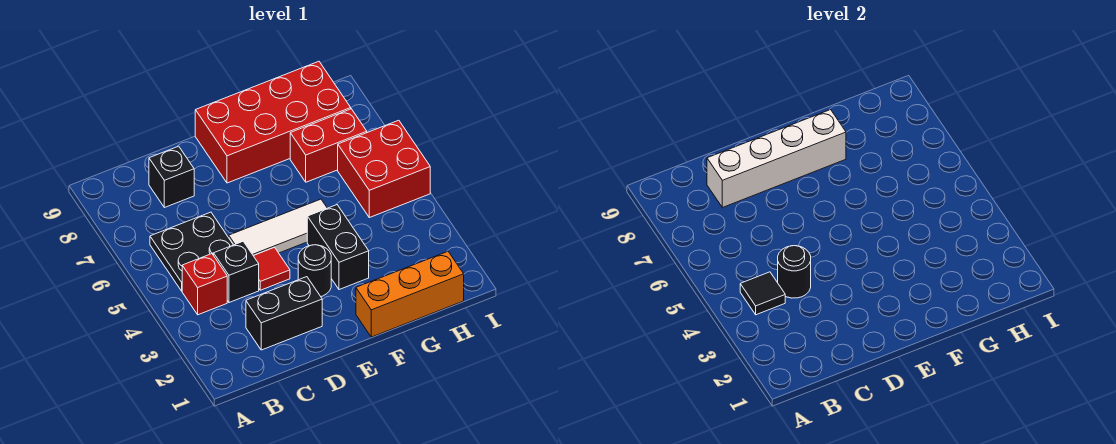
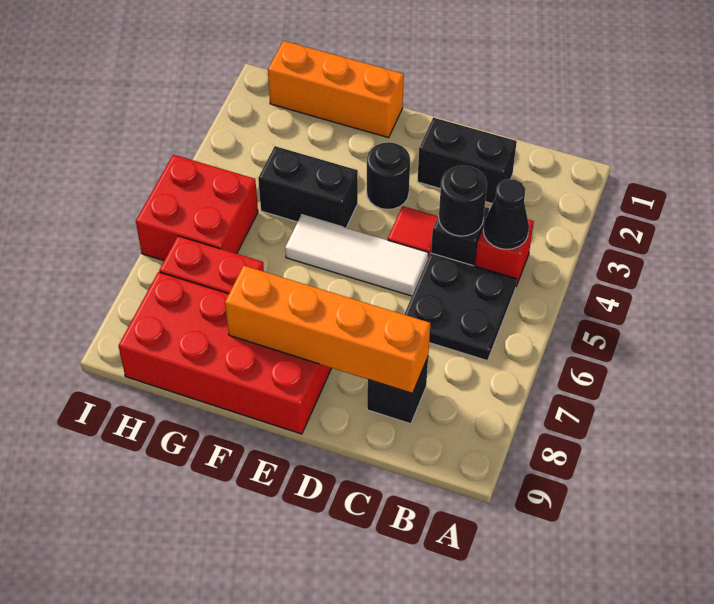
black tile B4 level 2 -> black cone B4 level 2
white brick C8:F8 level 2 -> orange brick C8:F8 level 2
black brick F3:F4 level 1 -> black brick F4:G4 level 1

